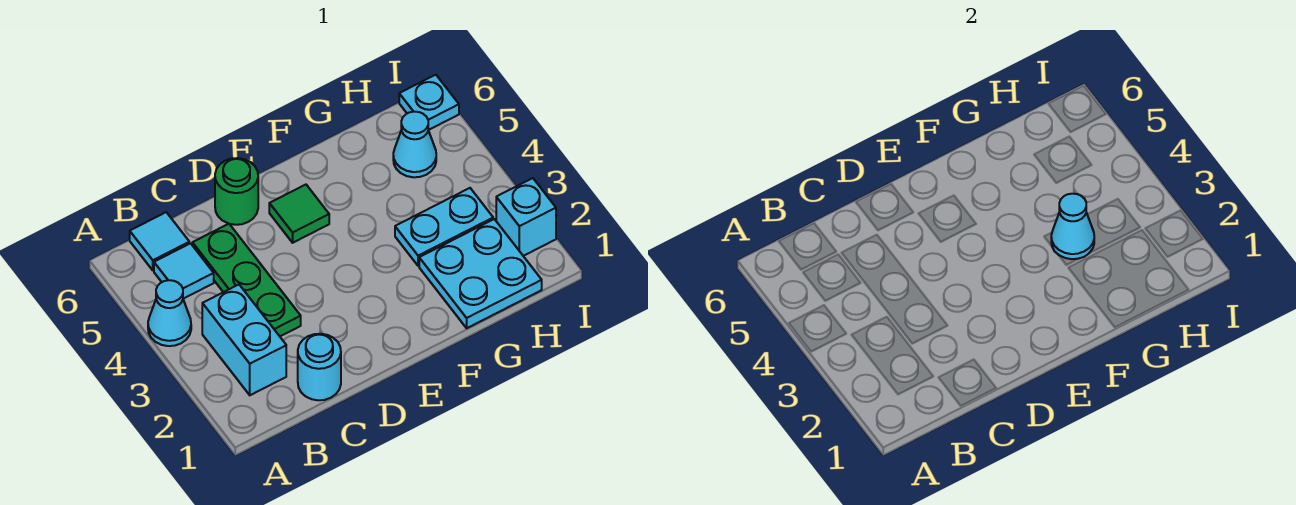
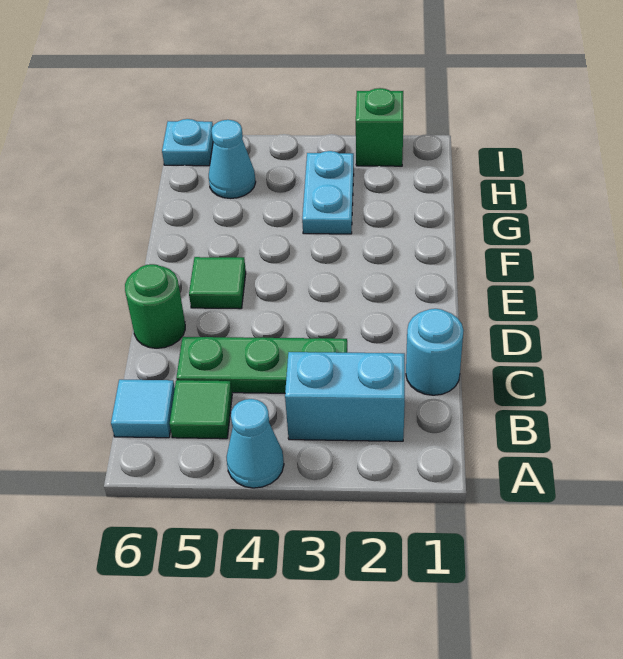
cyan tile B5 level 1 -> green tile B5 level 1
cyan plate G1:H2 level 1 -> none
cyan cone G3 level 2 -> none
cyan brick I2 level 1 -> green brick I2 level 1

